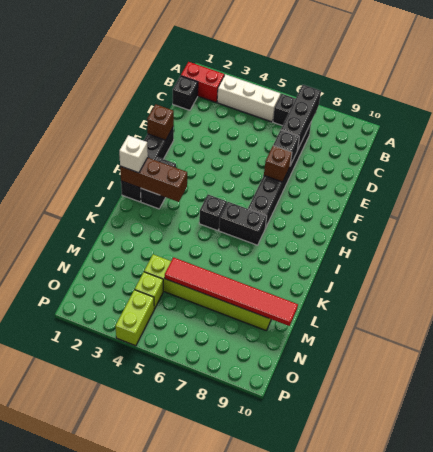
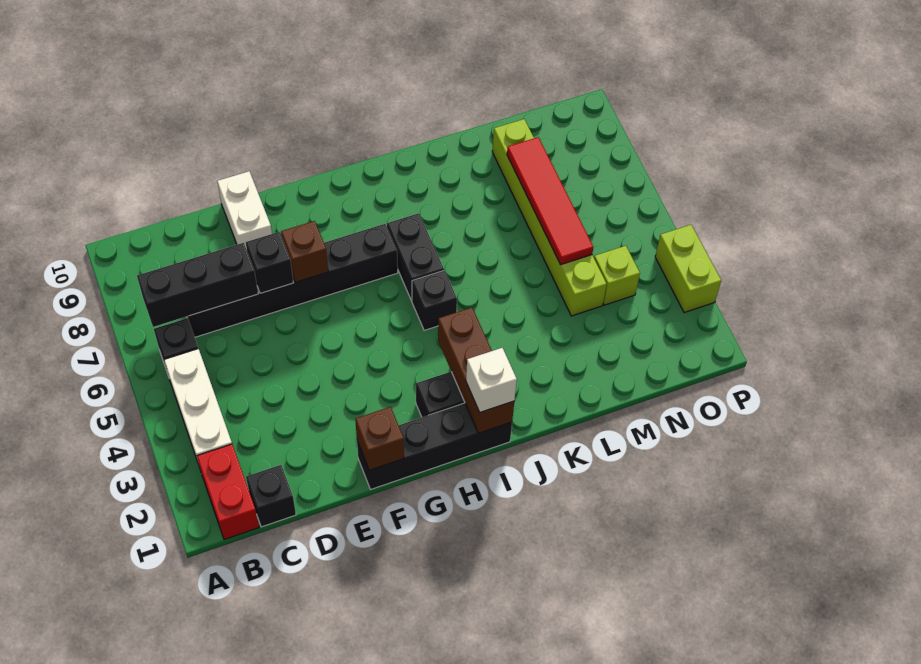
none -> white brick E9:E10 level 1
red tile M5:M10 level 2 -> red tile M5:M8 level 2
lime brick O4:P4 level 1 -> lime brick P3:P4 level 1

